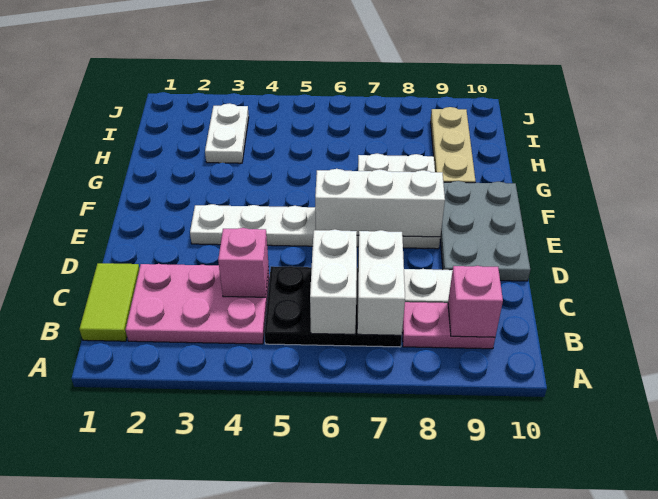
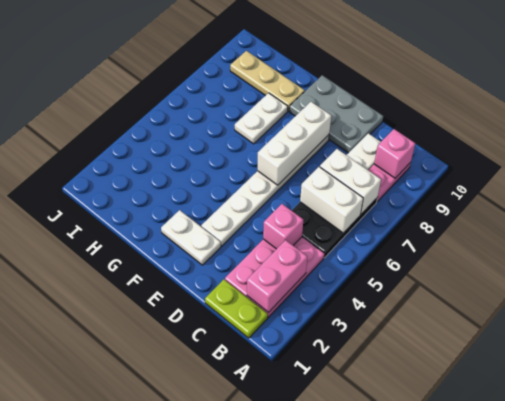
lime tile B1:C1 level 1 -> lime plate B1:C1 level 1
none -> pink brick B2:B3 level 2
white plate H3:I3 level 1 -> white plate E2:F2 level 1

